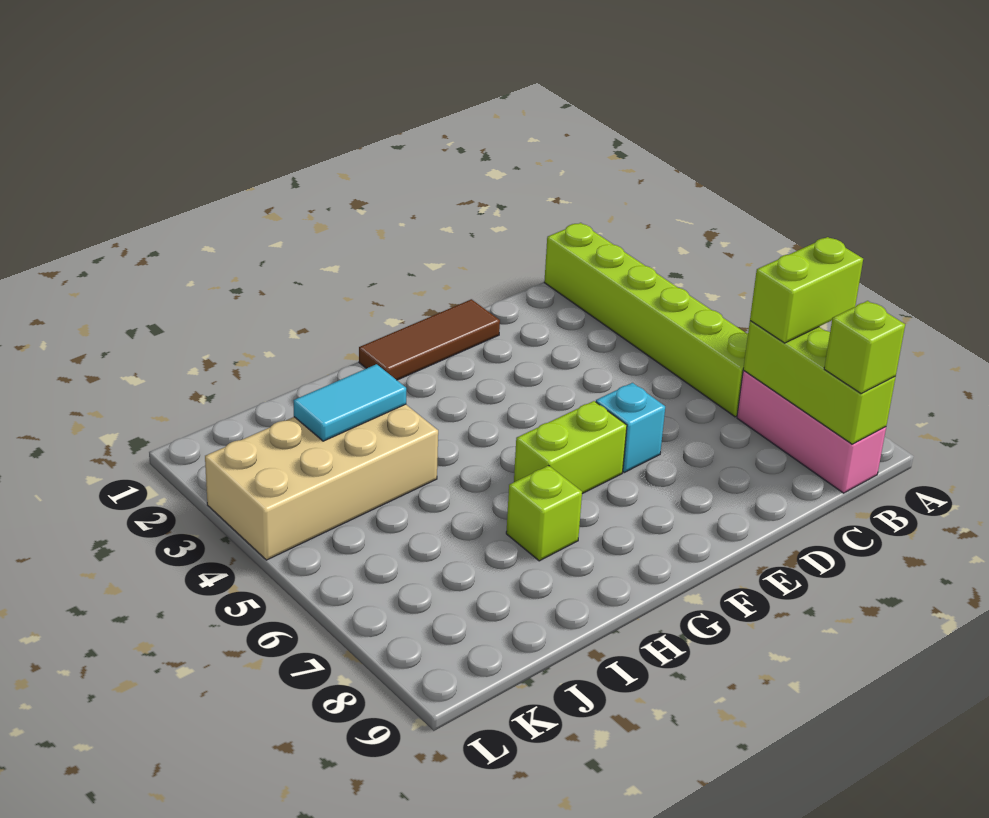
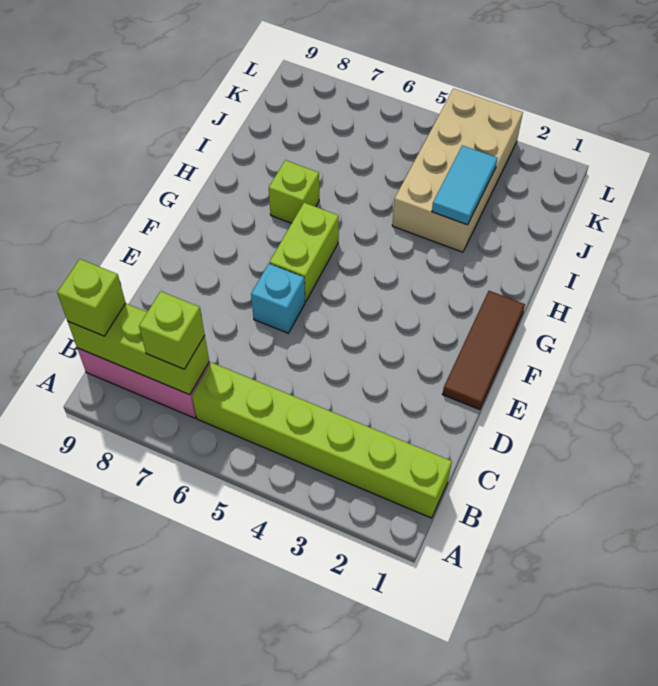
lime brick A7:B7 level 3 -> lime brick B7 level 3

